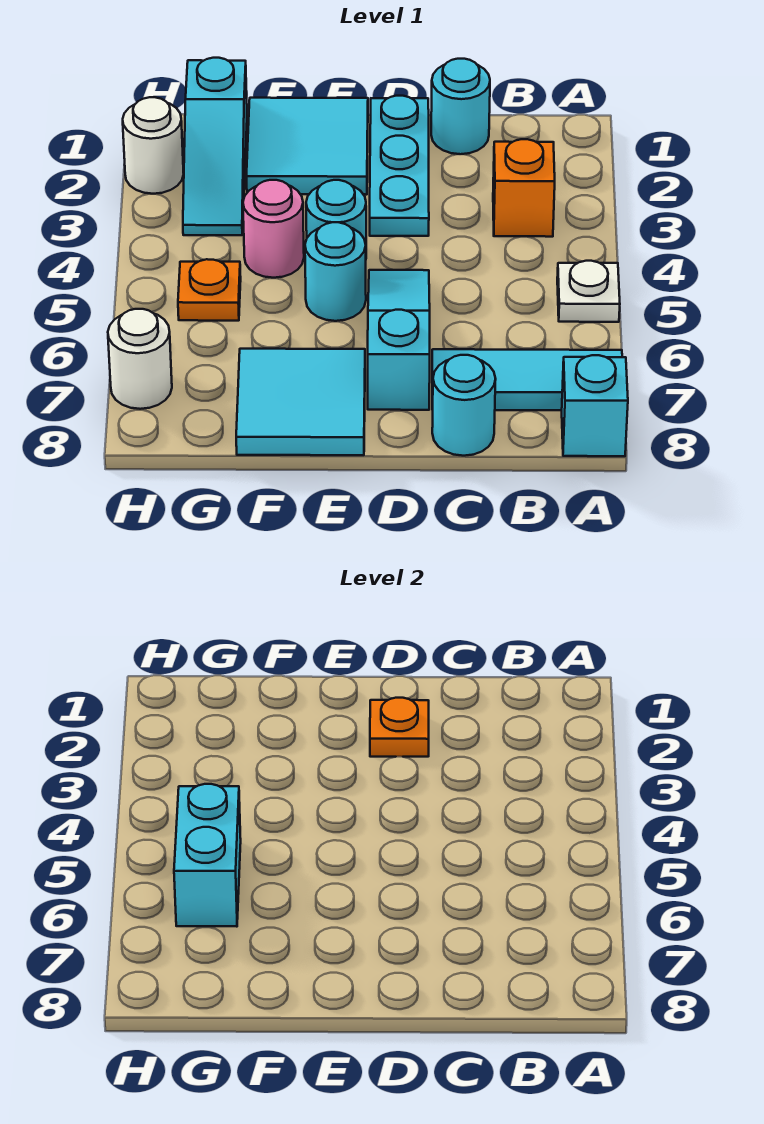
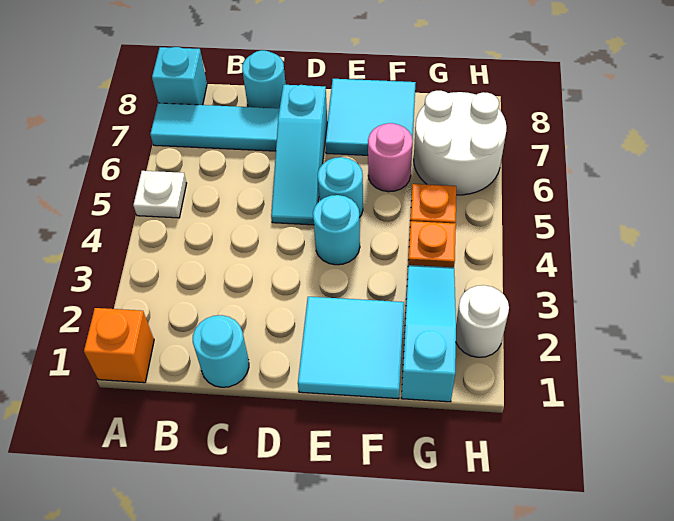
orange brick B3 level 1 -> orange brick A1 level 1
cyan plate D1:D3 level 1 -> none
orange plate D2 level 2 -> orange plate G4 level 1
pink round brick F4 level 1 -> pink round brick F6 level 1
cyan brick G5:G6 level 2 -> none
white round brick H7 level 1 -> white round brick G6:H7 level 1

